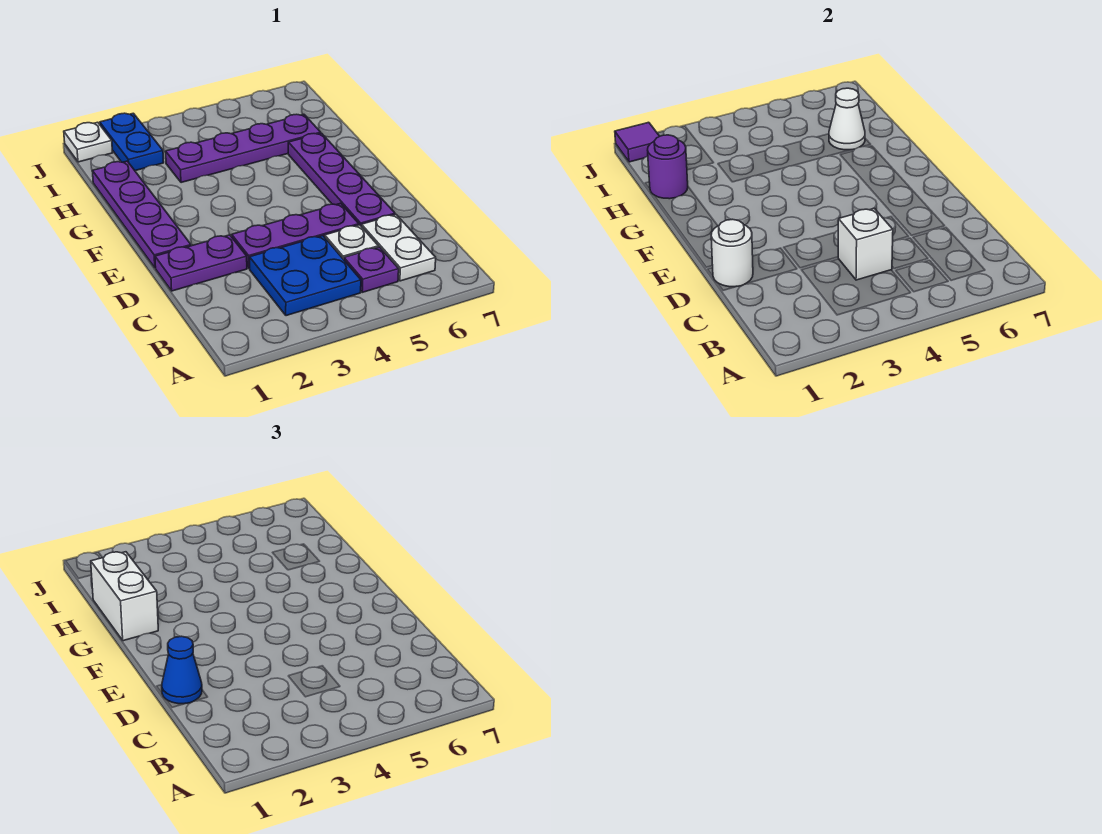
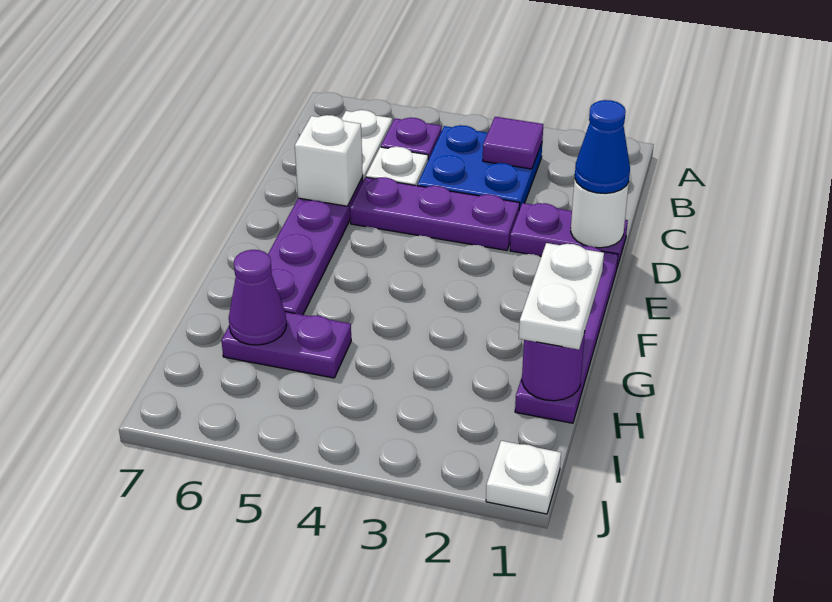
white brick C4 level 2 -> white brick D6 level 2
white brick G1:H1 level 3 -> white plate G1:H1 level 3
purple plate H3:H6 level 1 -> purple plate H5:H6 level 1
white cone H6 level 2 -> purple cone H6 level 2
blue plate I2:J2 level 1 -> none
purple tile J1 level 2 -> purple tile B3 level 2

